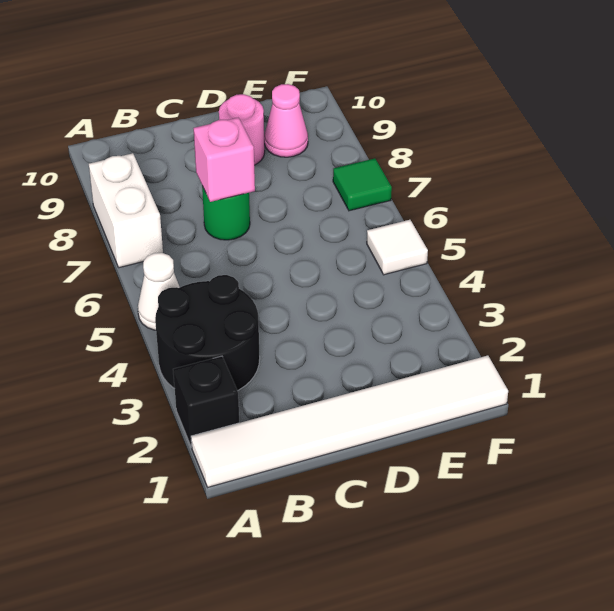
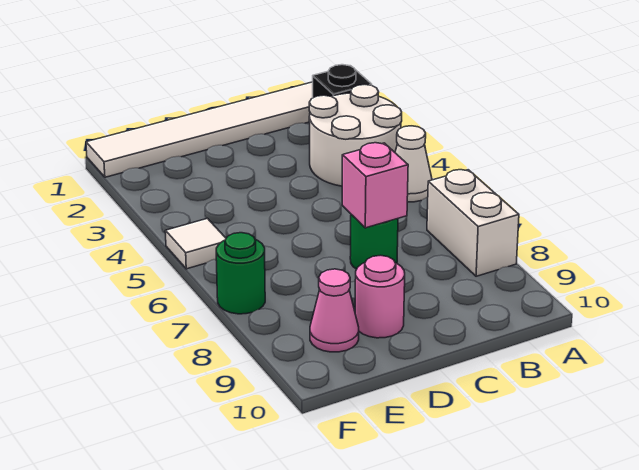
black round brick A3:B4 level 1 -> white round brick A3:B4 level 1
green tile F7 level 1 -> green round brick F7 level 1

